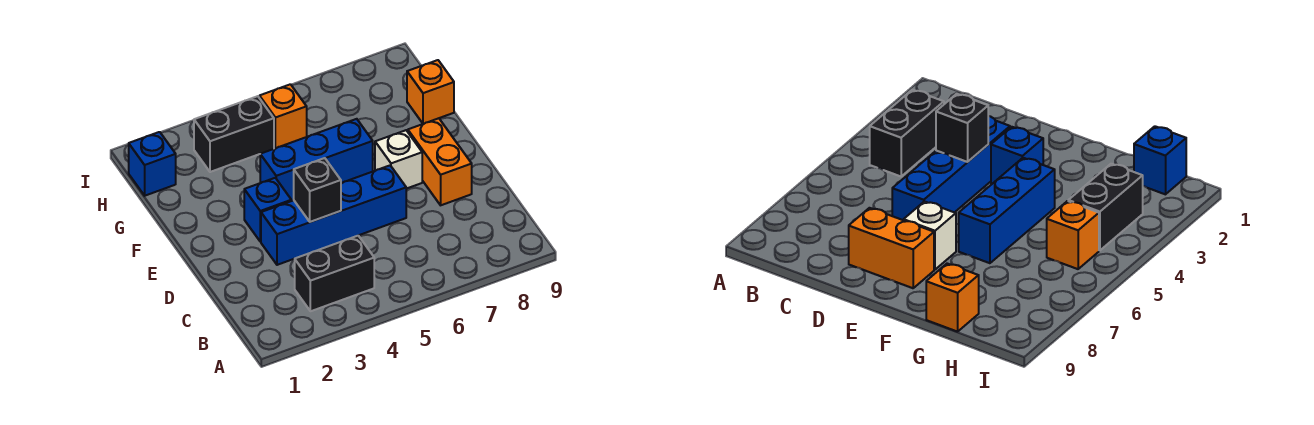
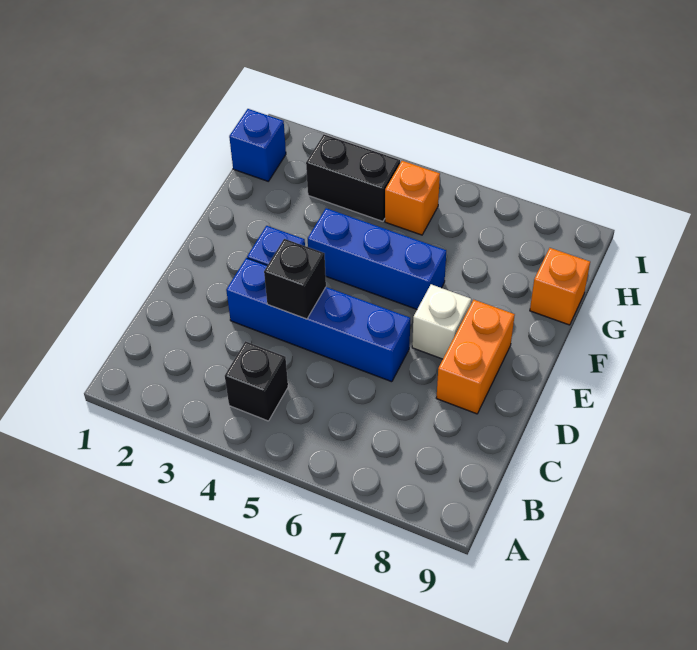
black brick B3:B4 level 1 -> black brick B4 level 1

